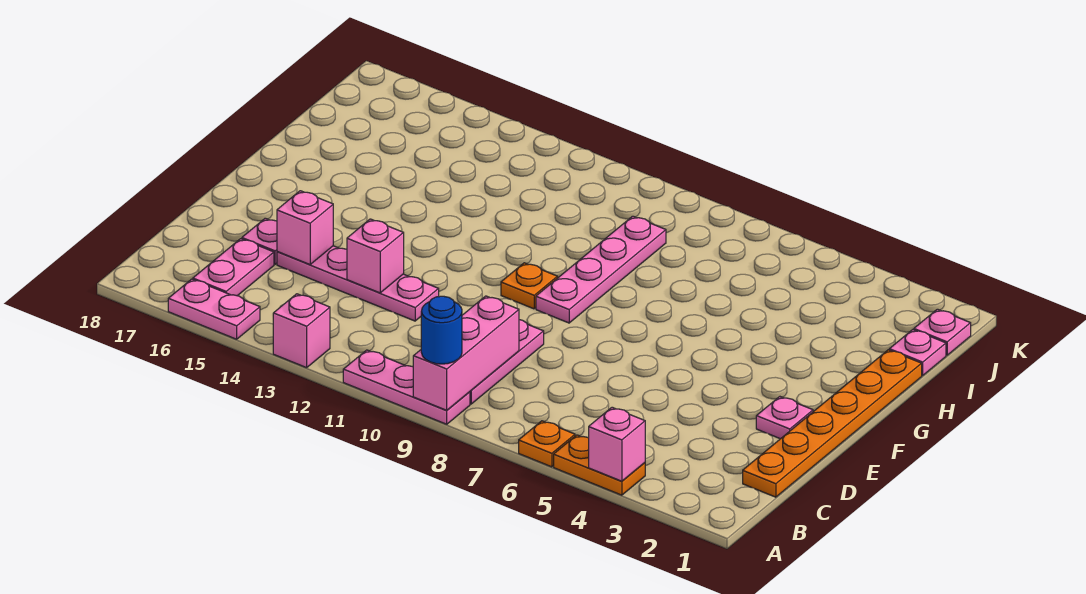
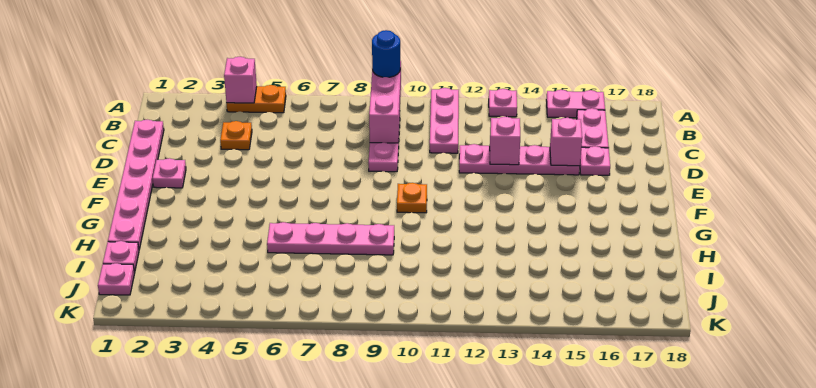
orange plate A6 level 1 -> orange plate C4 level 1
pink plate A9:A11 level 1 -> pink plate A11:C11 level 1
pink brick A13 level 1 -> pink plate A13 level 1
orange plate C1:H1 level 1 -> pink plate C1:H1 level 1
pink plate F9:I9 level 1 -> pink plate H6:H9 level 1

